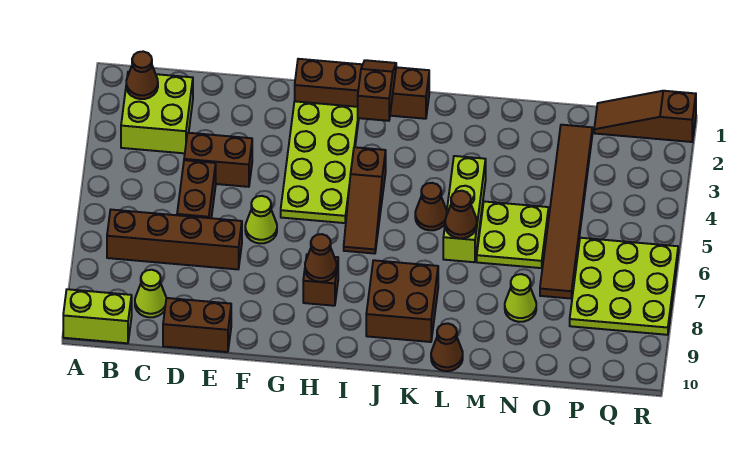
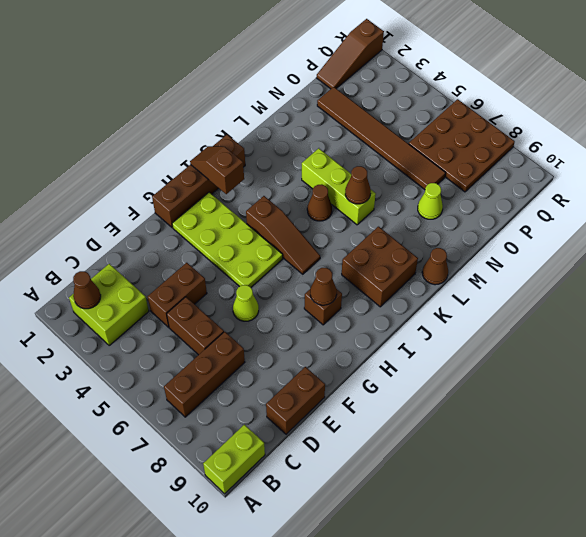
brown brick B7:E7 level 1 -> brown brick B7:D7 level 1
lime cone C9 level 1 -> none
lime plate M5:N6 level 1 -> none
lime plate P6:R8 level 1 -> brown plate P6:R8 level 1

